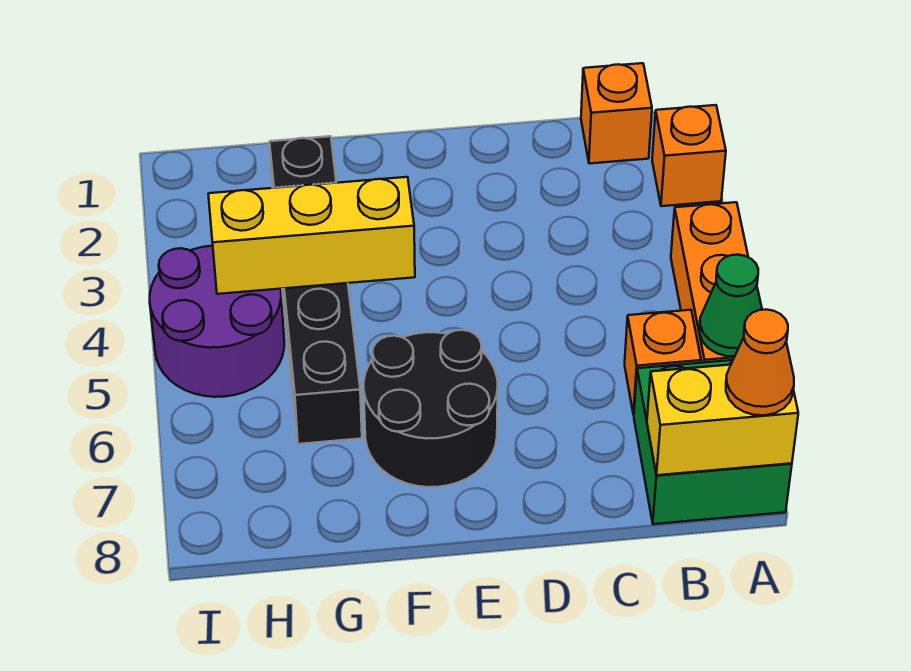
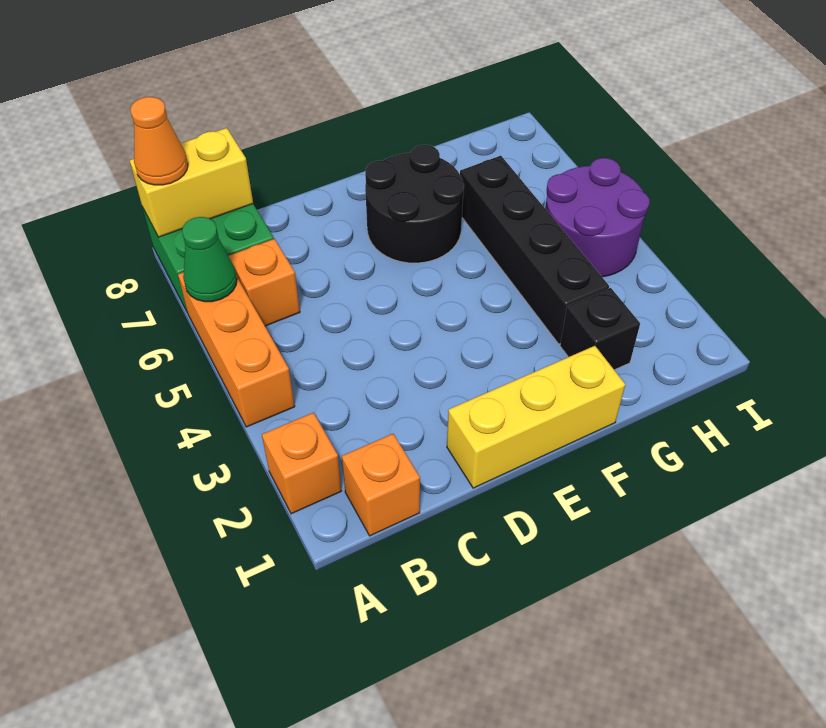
yellow brick F4:H4 level 2 -> yellow brick D1:F1 level 1

